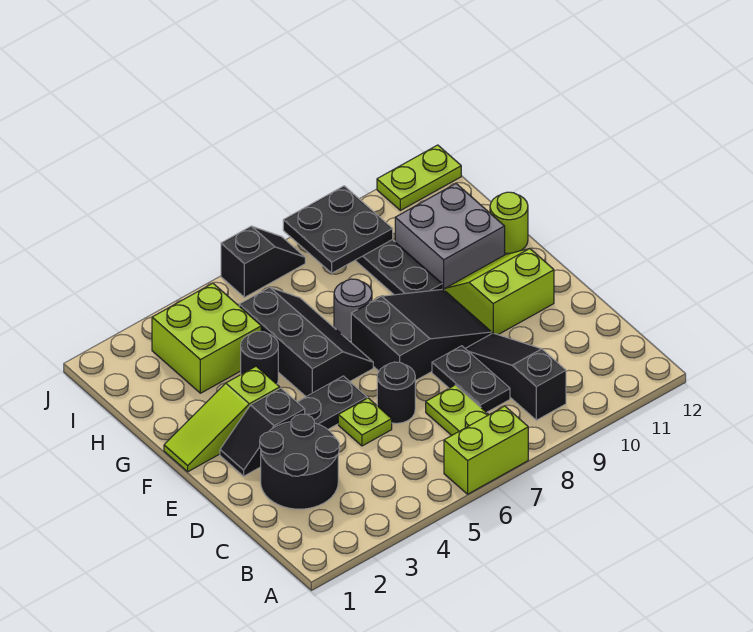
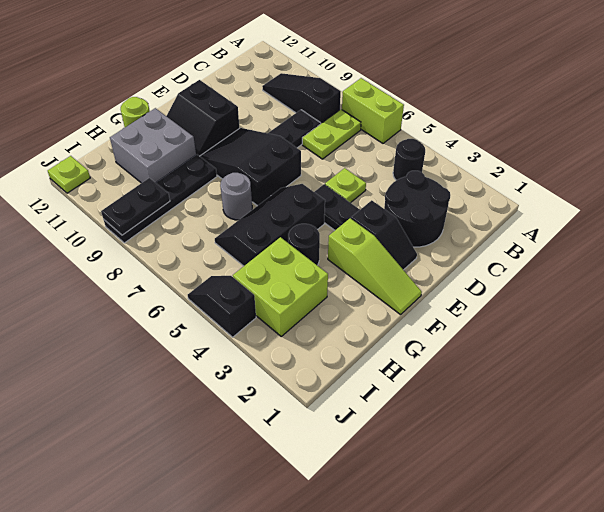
black slope B9:D9 level 1 top B -> black slope B8:B10 level 1 top 8
black round brick D6 level 1 -> black round brick B4 level 1
lime slope E10:F11 level 1 top E -> black slope E10:F11 level 1 top E
black plate I8:J9 level 2 -> black plate I9:J9 level 2
black slope J6:J7 level 1 top 6 -> black slope J4:J5 level 1 top 4
lime plate J11:J12 level 1 -> lime plate J12 level 1

